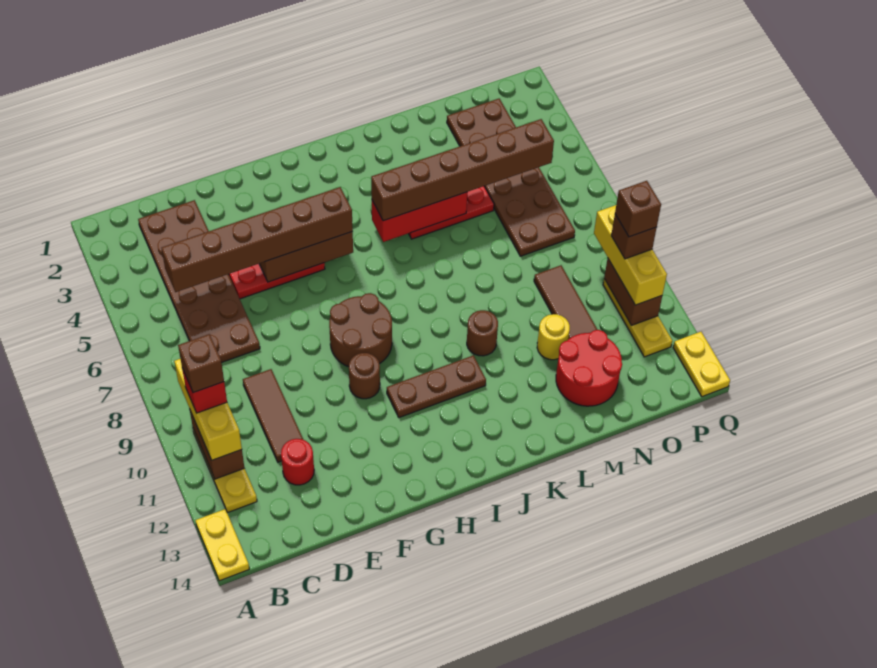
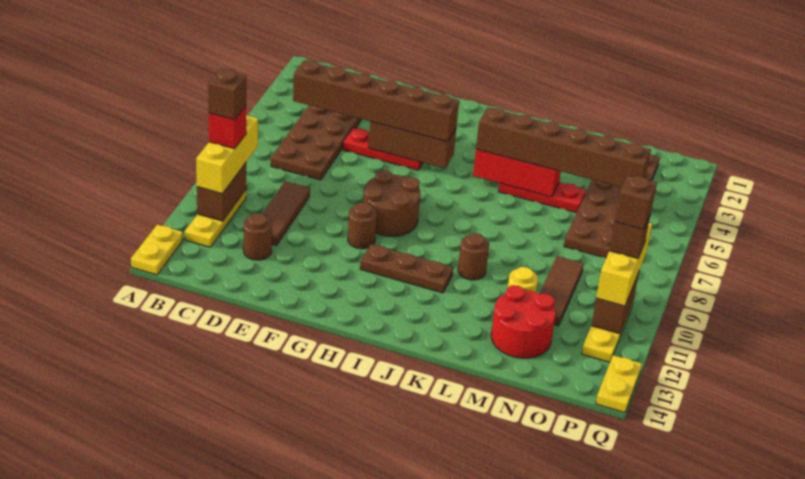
red round brick D12 level 1 -> brown round brick D12 level 1

